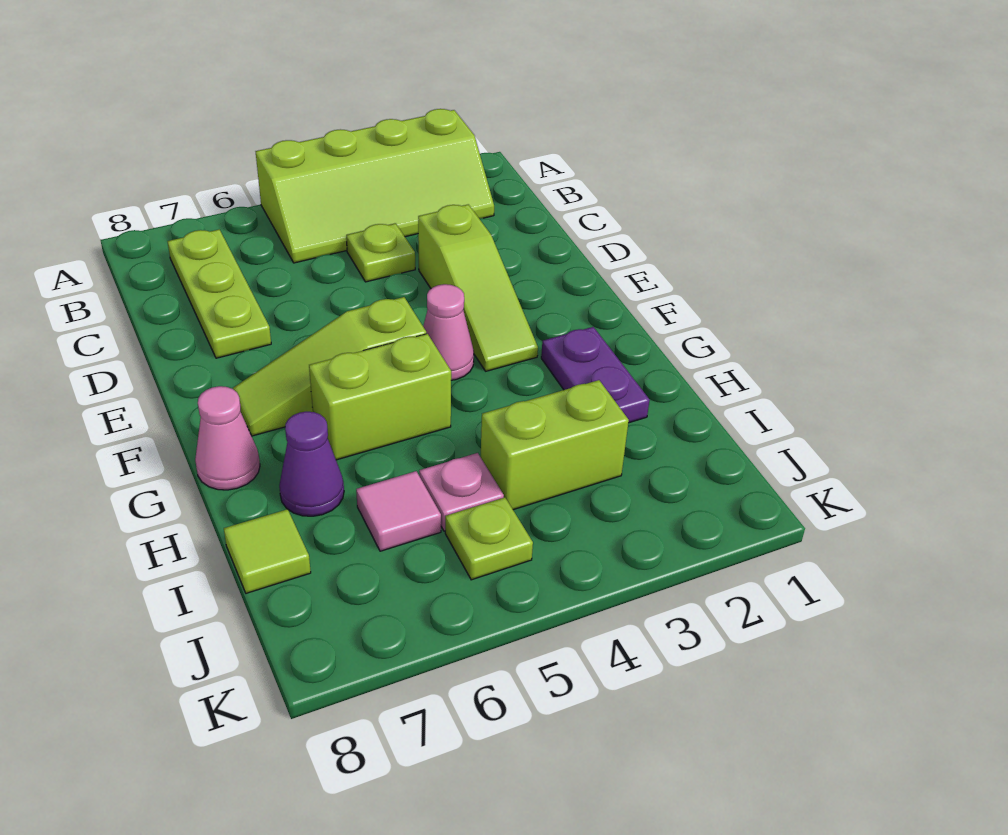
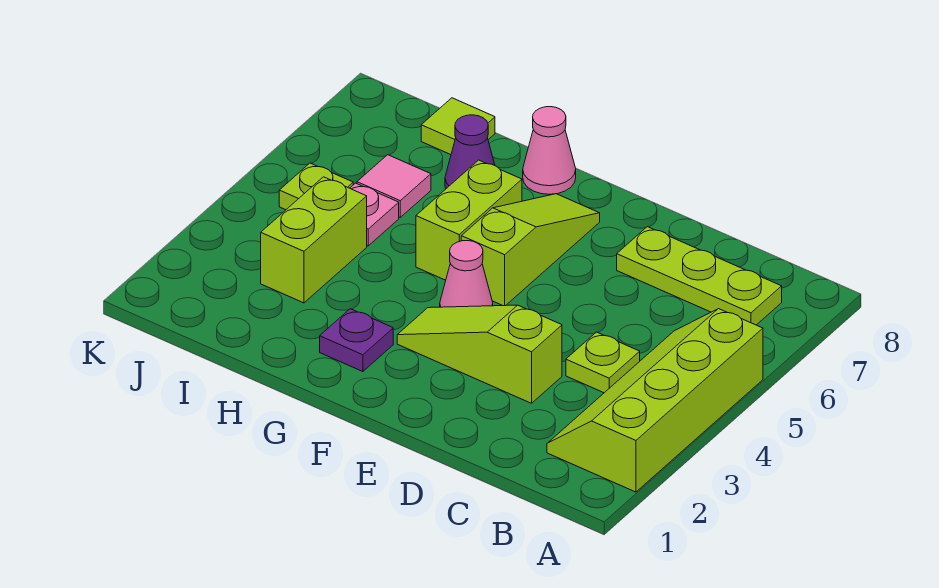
purple plate G2:H2 level 1 -> purple plate G2 level 1

